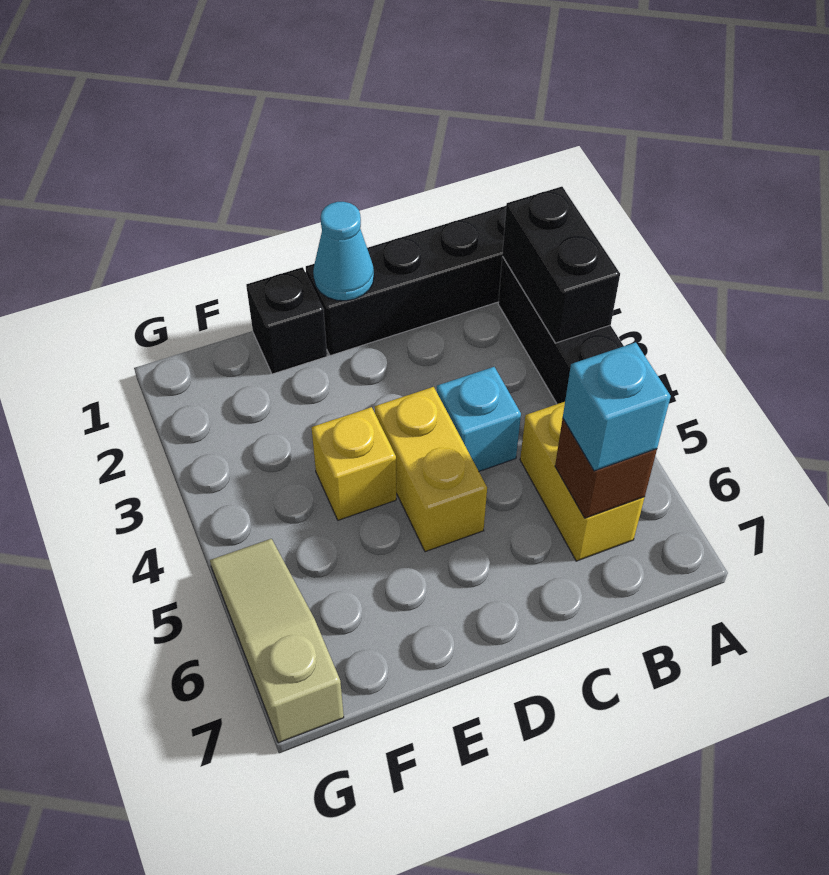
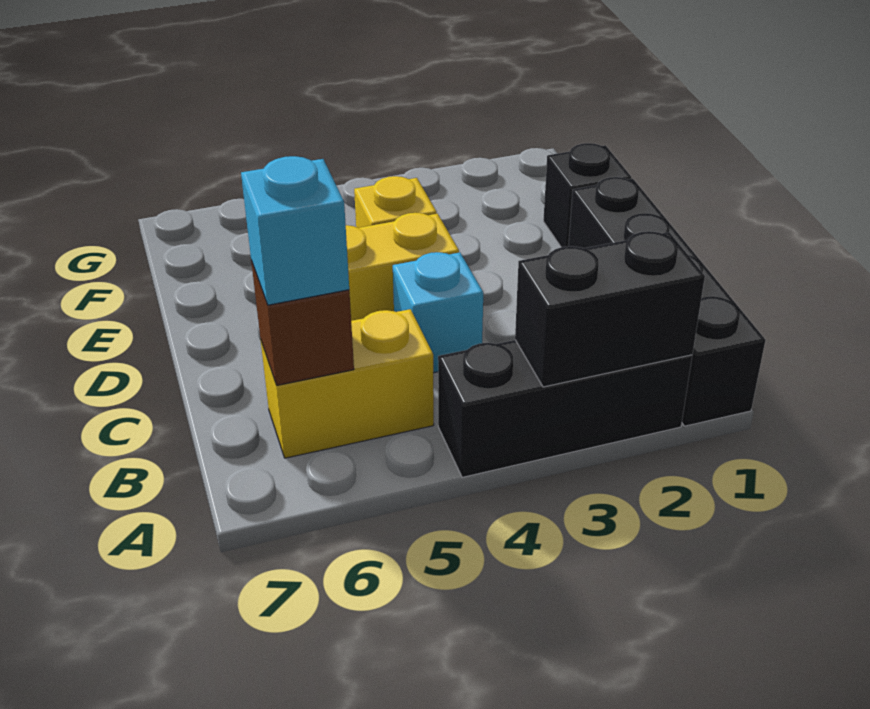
cyan cone D1 level 2 -> none
tan slope G5:G7 level 1 top 7 -> none

